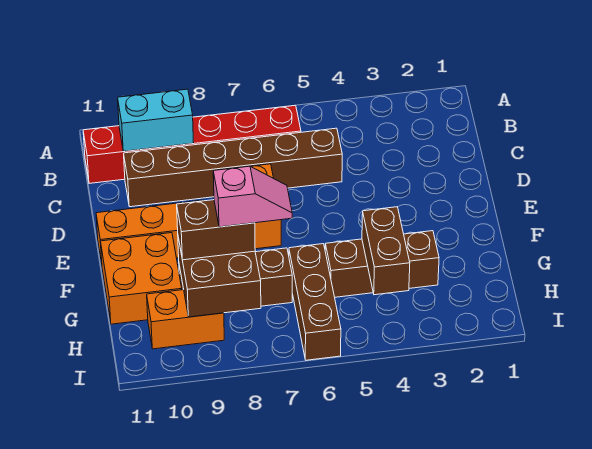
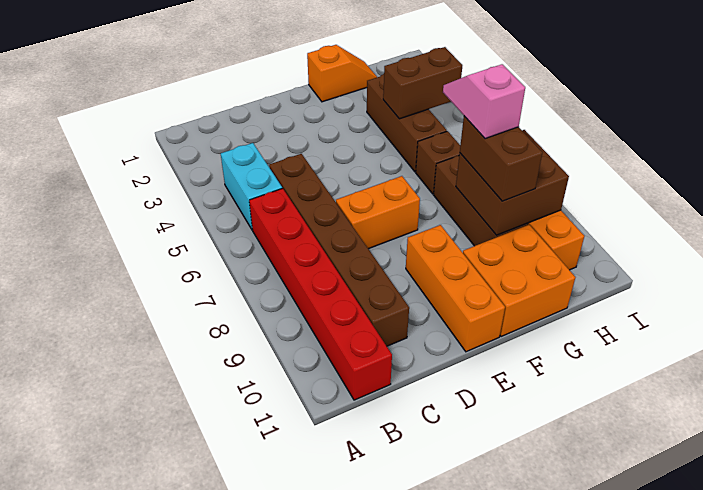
cyan brick B9:B10 level 2 -> cyan brick B4:B5 level 1
none -> orange slope F1:G1 level 1 top F
brown brick G6:I6 level 1 -> brown brick G6 level 1

